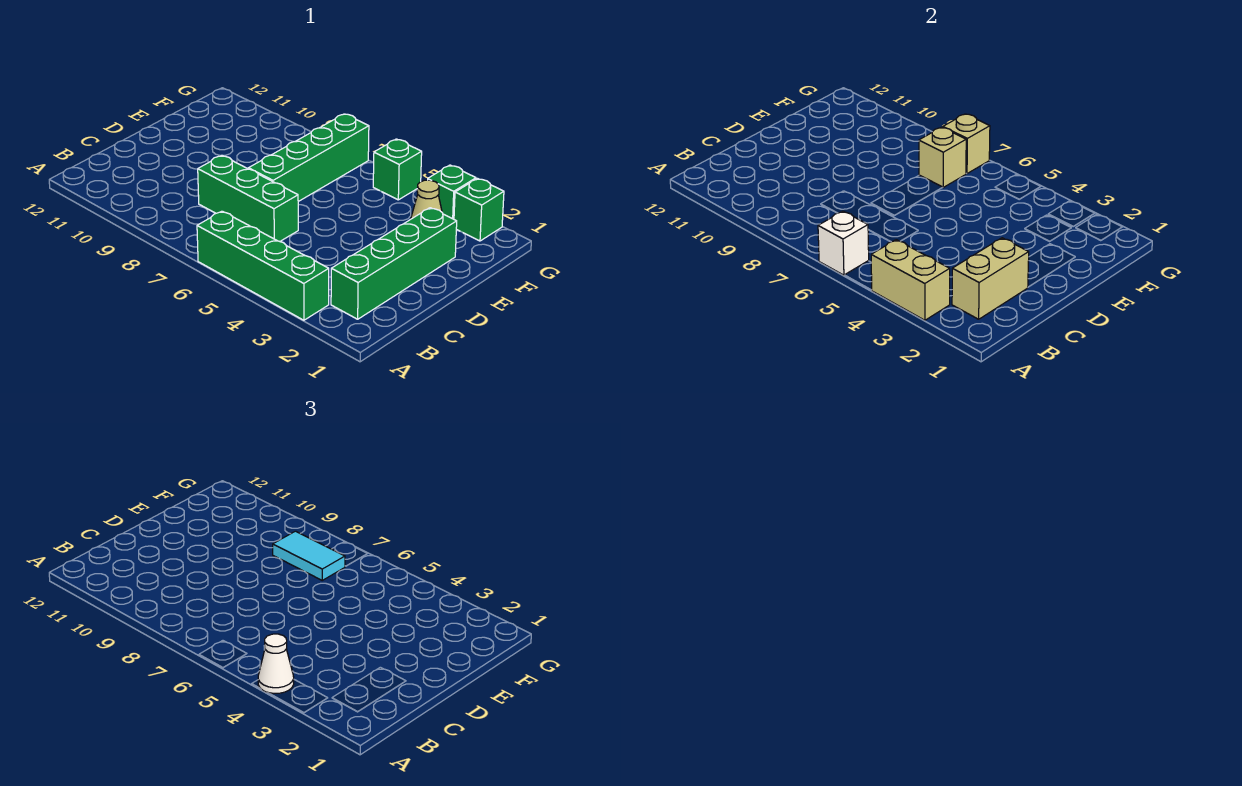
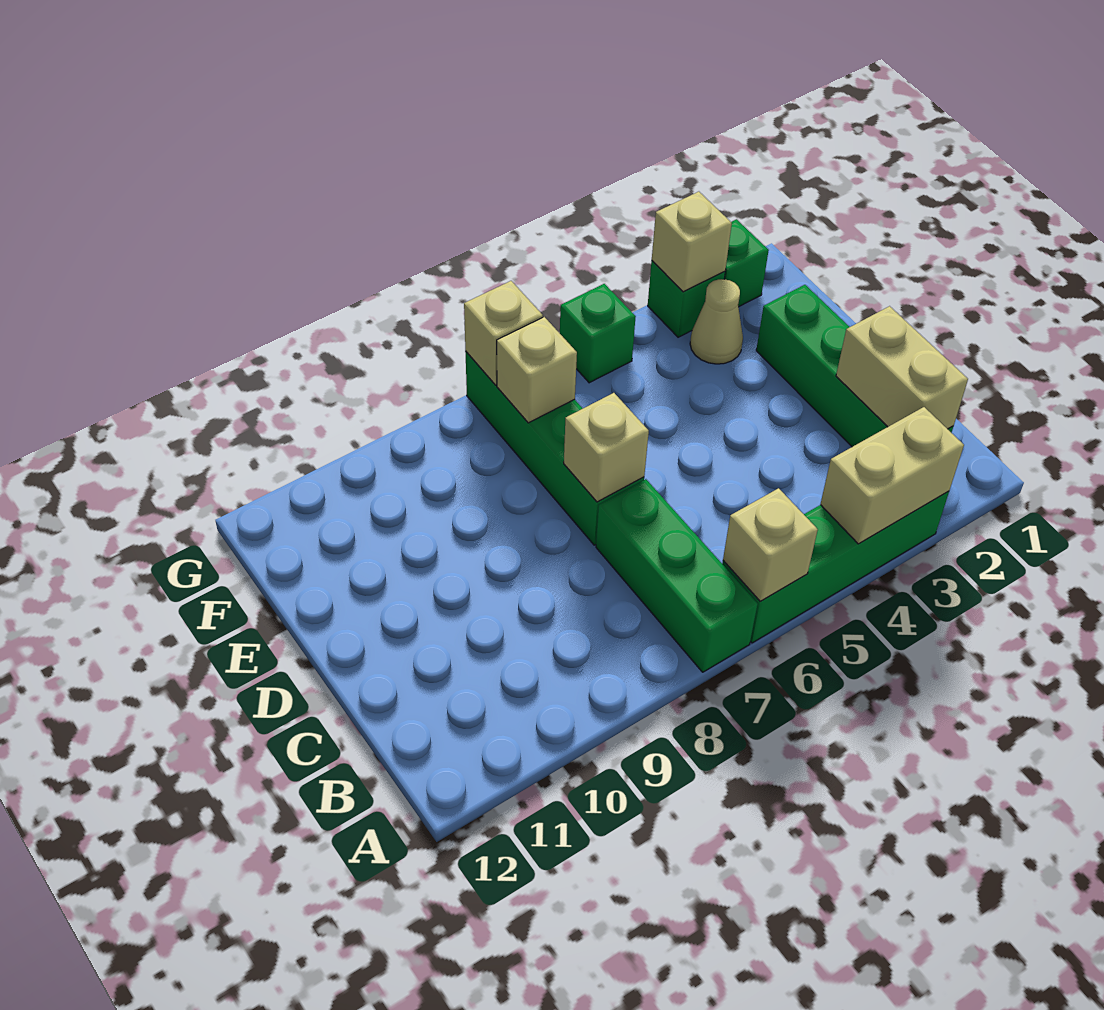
white cone A4 level 3 -> none
white brick A6 level 2 -> tan brick A6 level 2
green brick C6:C8 level 1 -> green brick A7:C7 level 1
none -> tan brick D7 level 2
cyan tile F7:F8 level 3 -> none
none -> tan brick G3 level 2

